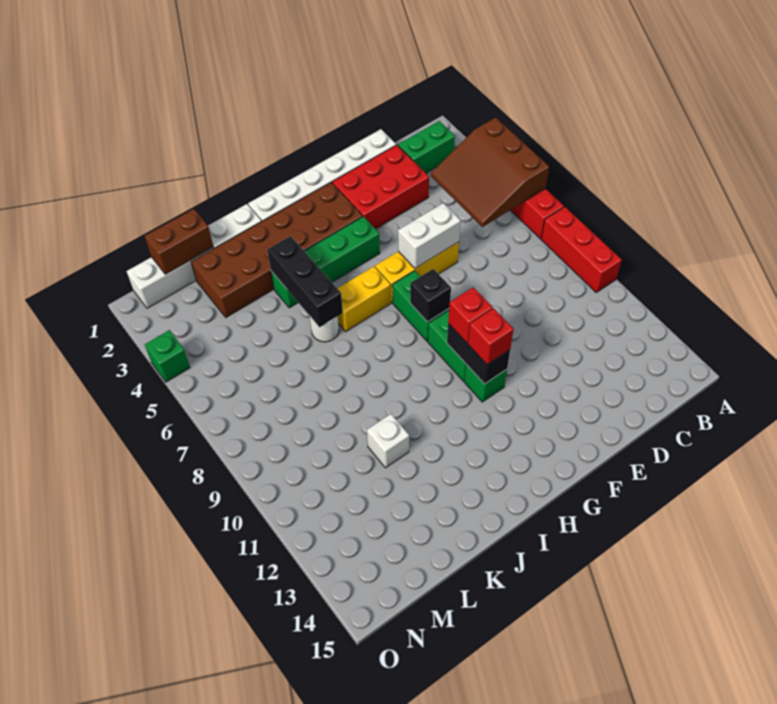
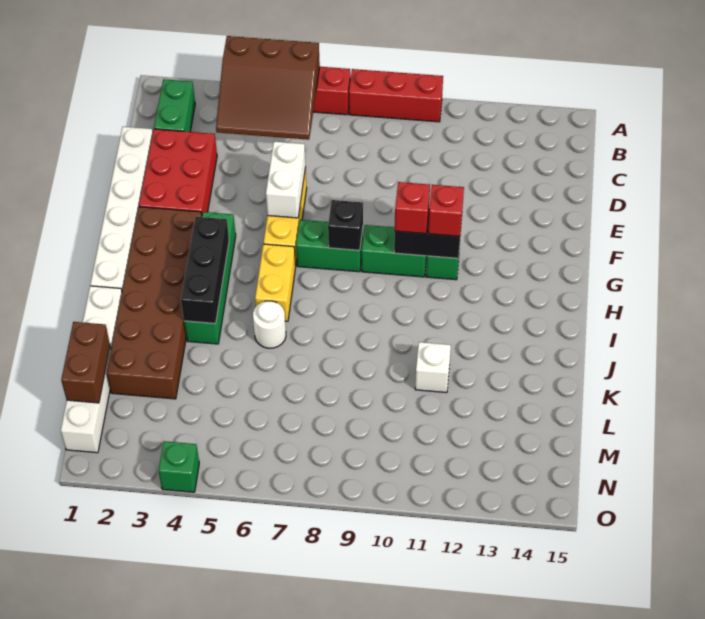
black brick J4:J6 level 2 -> black brick H4:J4 level 2

